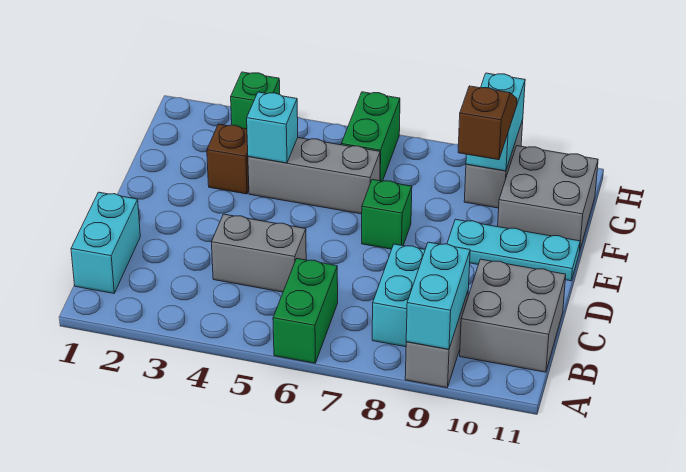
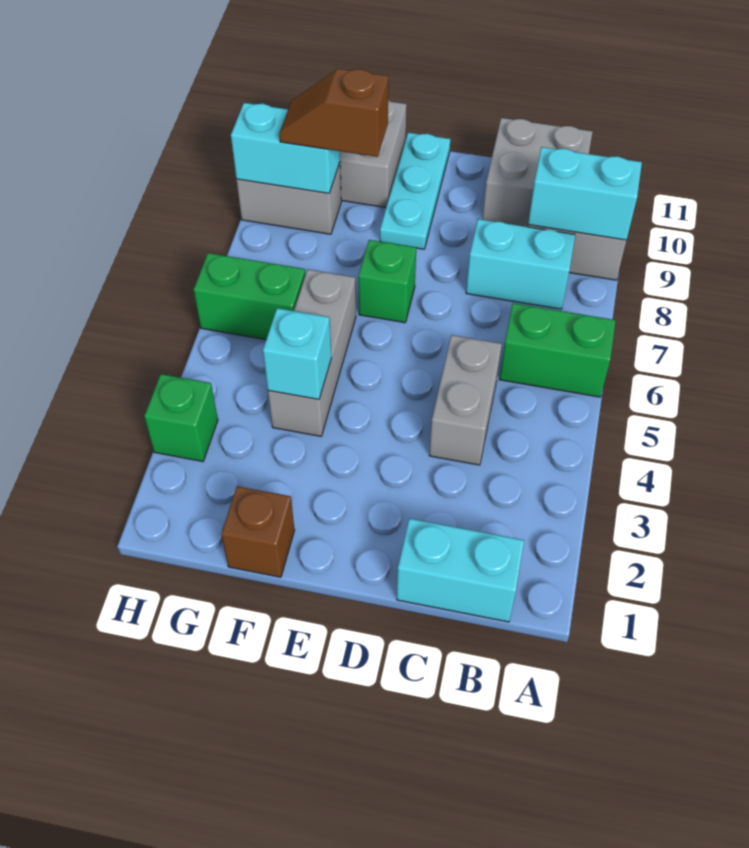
brown brick F3 level 1 -> brown brick F1 level 1

